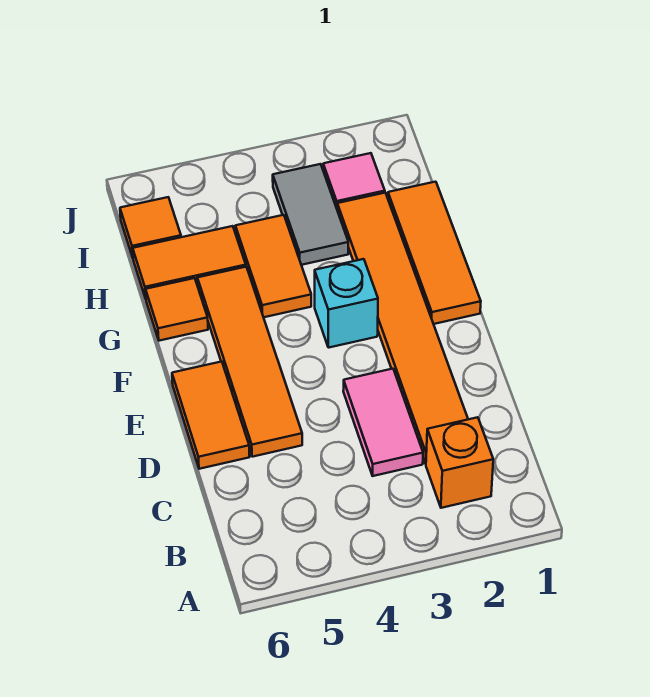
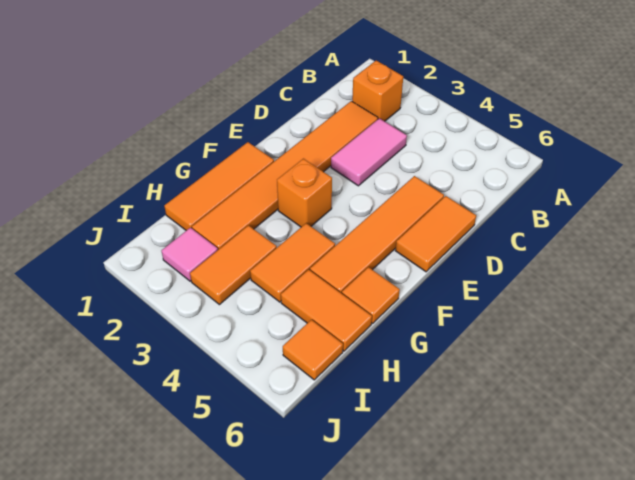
cyan brick F3 level 1 -> orange brick F3 level 1
grey tile H3:I3 level 1 -> orange tile H3:I3 level 1

